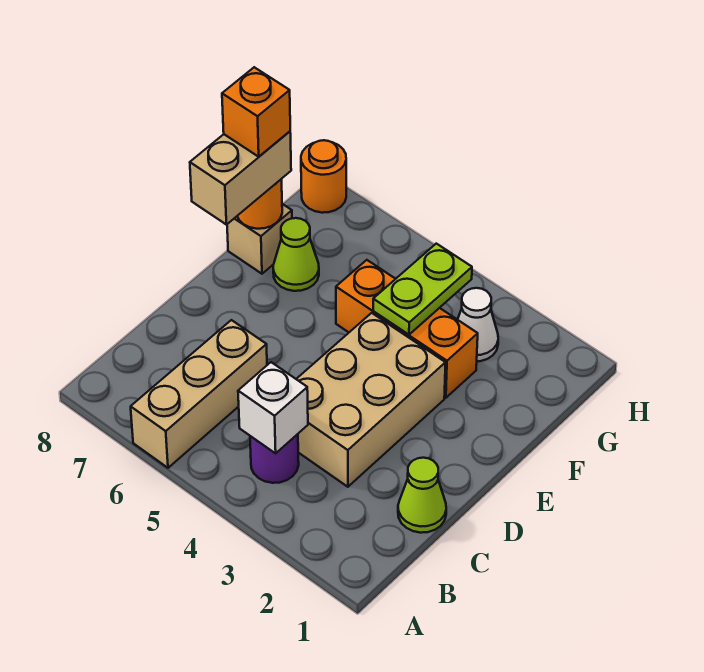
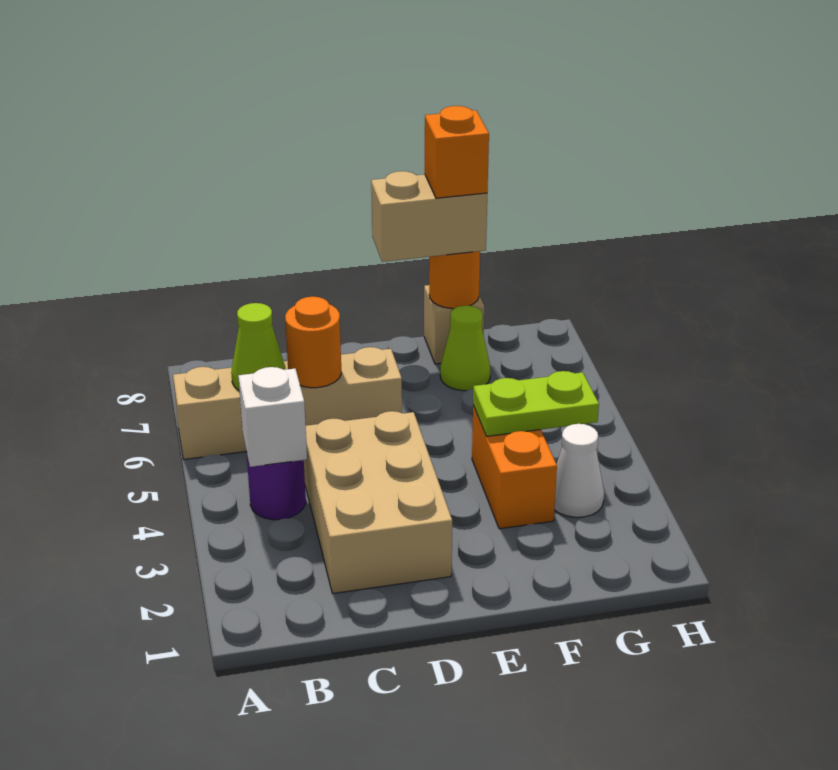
tan brick A6:C6 level 1 -> tan brick A6:D6 level 1
lime cone C1 level 1 -> lime cone B6 level 2
tan brick C3:E4 level 1 -> tan brick C2:D4 level 1
orange brick F3:F5 level 1 -> orange brick F3:F4 level 1
orange round brick H8 level 1 -> orange round brick C6 level 2

